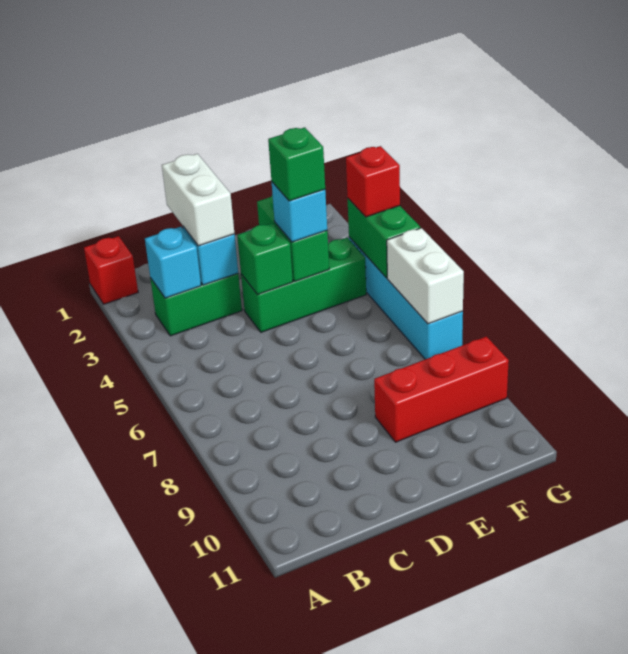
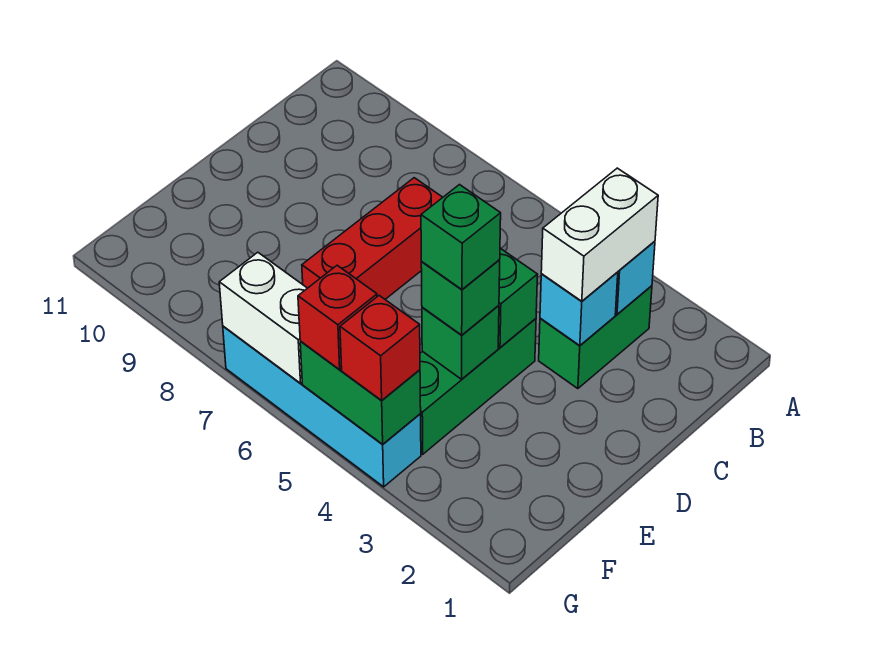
red brick A1 level 1 -> red brick G5 level 3
white brick C2:C3 level 3 -> white brick B3:C3 level 3
green brick E3:E4 level 2 -> green brick E4 level 2
cyan brick E4 level 3 -> green brick E4 level 3
red brick E9:G9 level 1 -> red brick C7:E7 level 1

